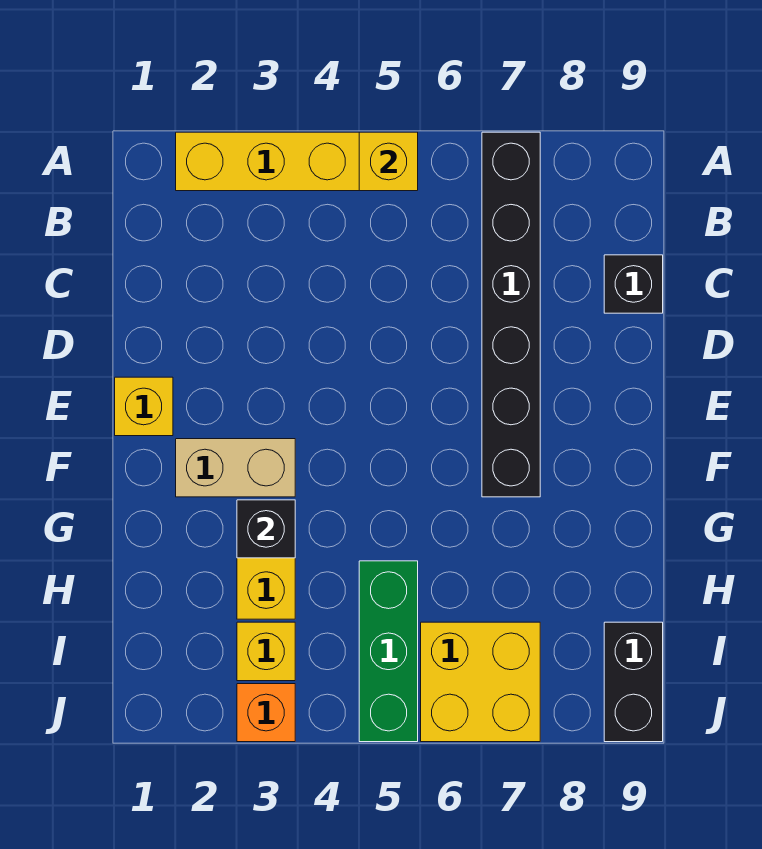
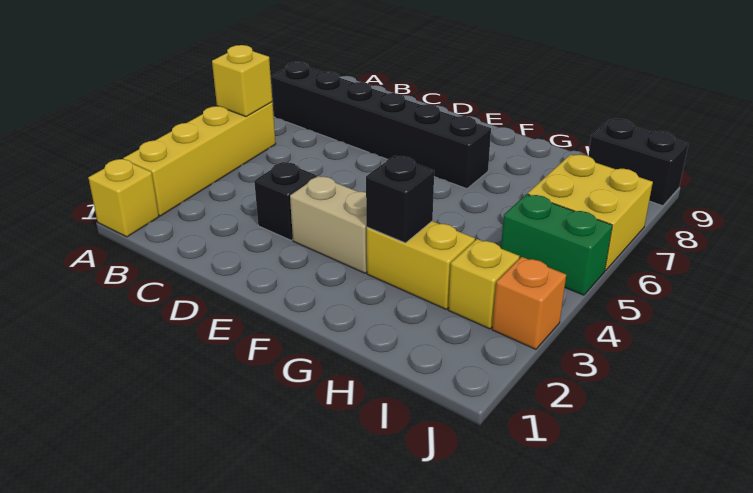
black brick C9 level 1 -> black brick D3 level 1
yellow brick E1 level 1 -> yellow brick A1 level 1
tan brick F2:F3 level 1 -> tan brick E3:F3 level 1
green brick H5:J5 level 1 -> green brick I5:J5 level 1

